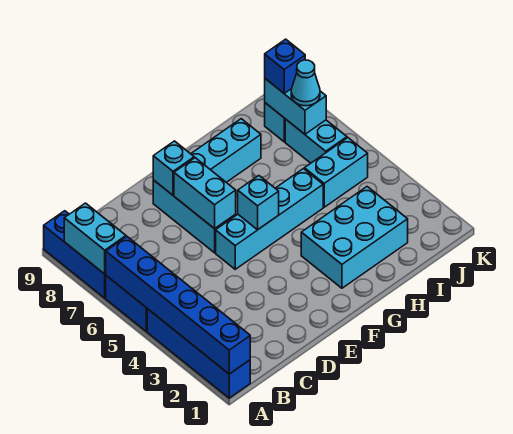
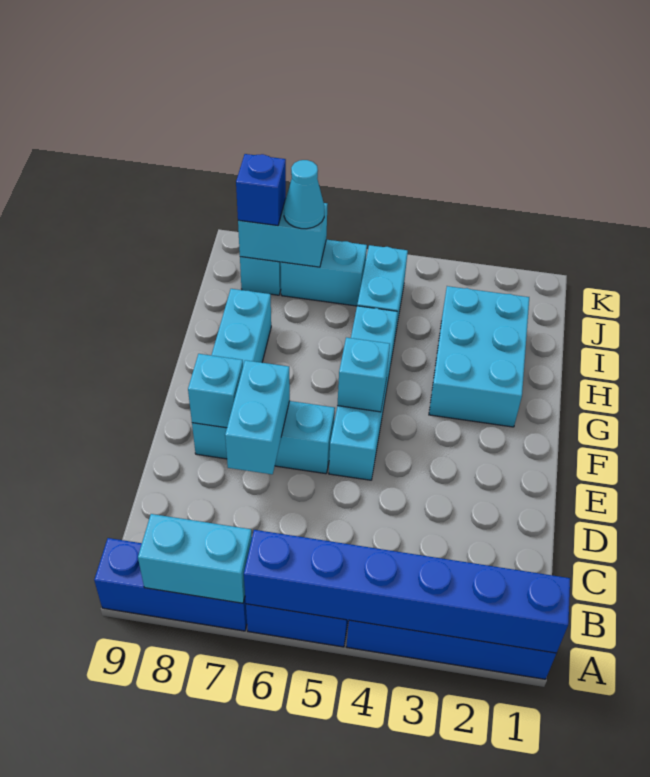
cyan brick E6:E7 level 2 -> cyan brick D7:E7 level 2

